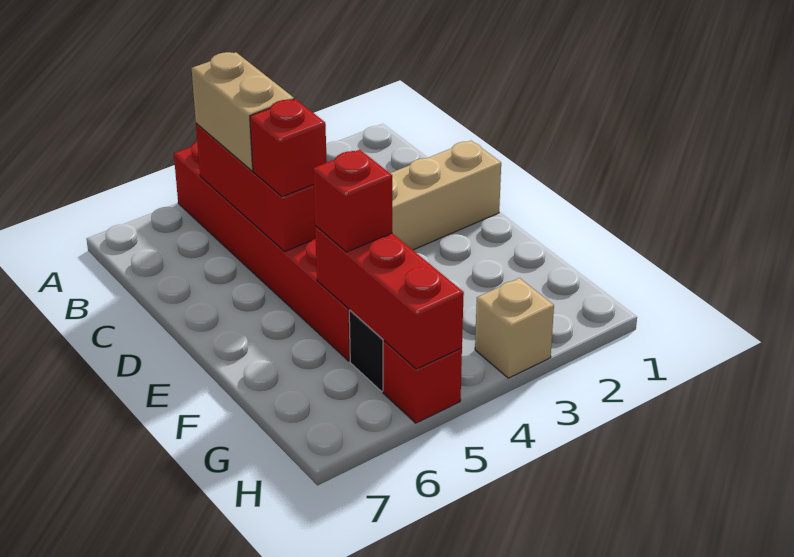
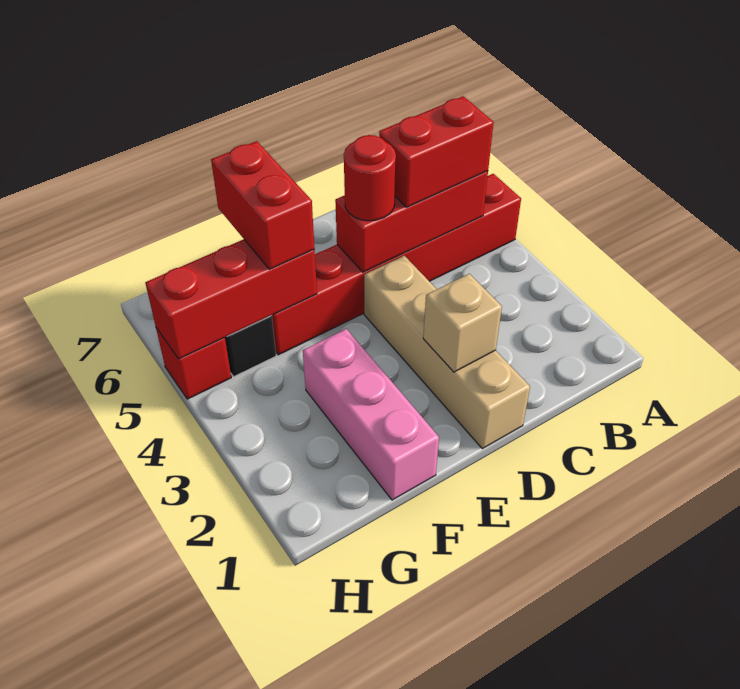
tan brick B5:C5 level 3 -> red brick B5:C5 level 3
red brick D5 level 3 -> red round brick D5 level 3
none -> pink brick F1:F3 level 1
red brick F5 level 3 -> red brick F5:F6 level 3
tan brick H3 level 1 -> tan brick D2 level 2

